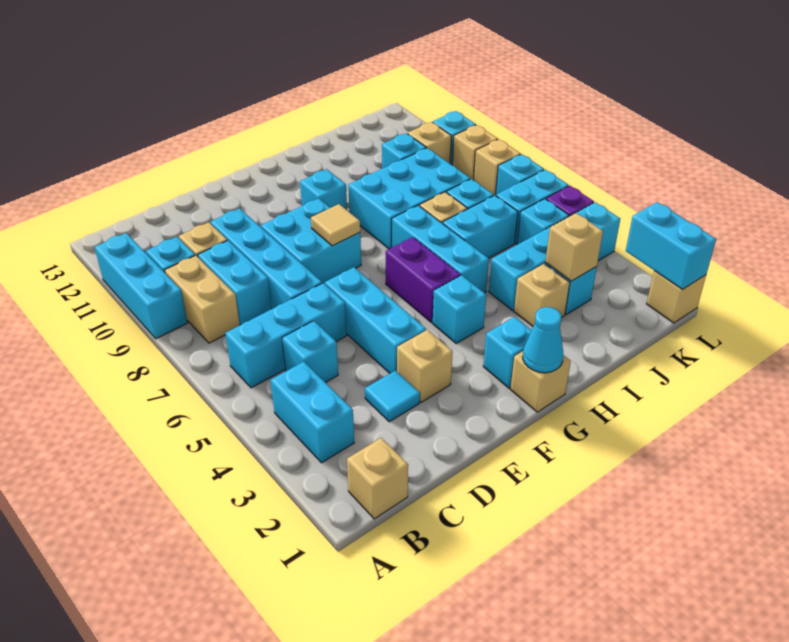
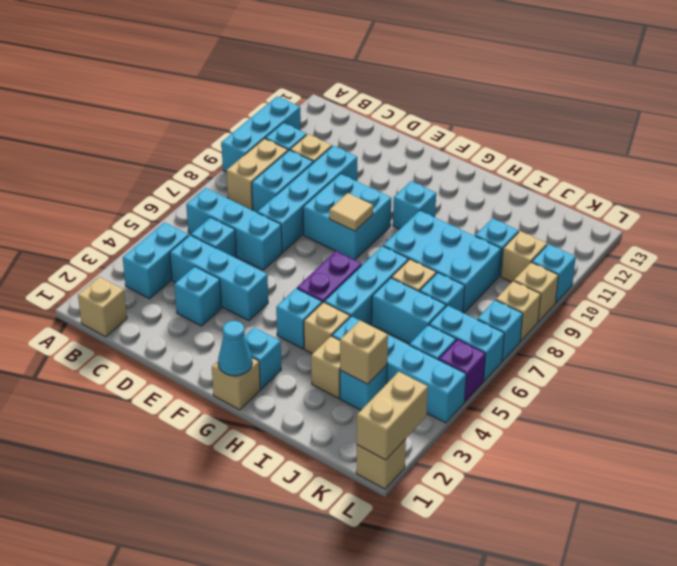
cyan tile D3 level 1 -> cyan brick D3 level 1
tan brick E3 level 1 -> tan brick H4 level 1
cyan brick E4:E6 level 1 -> cyan brick C4:E4 level 1
cyan brick L1:L2 level 2 -> tan brick L1:L2 level 2

